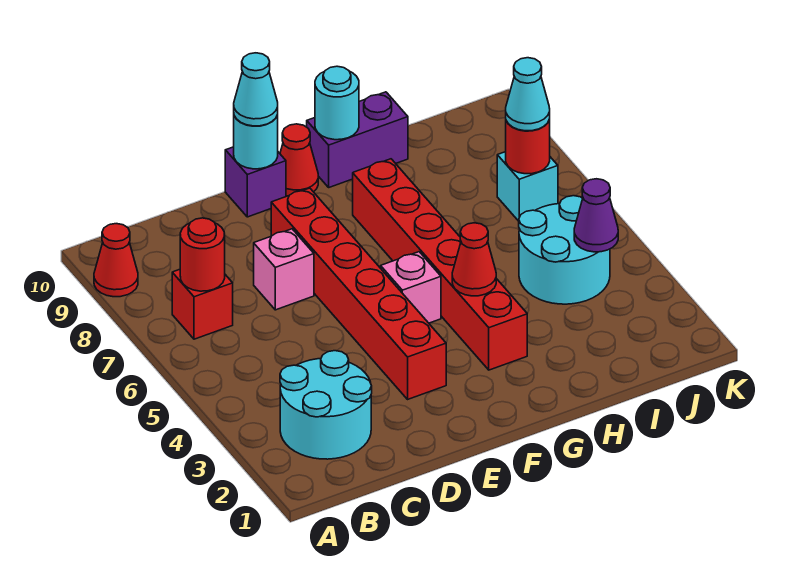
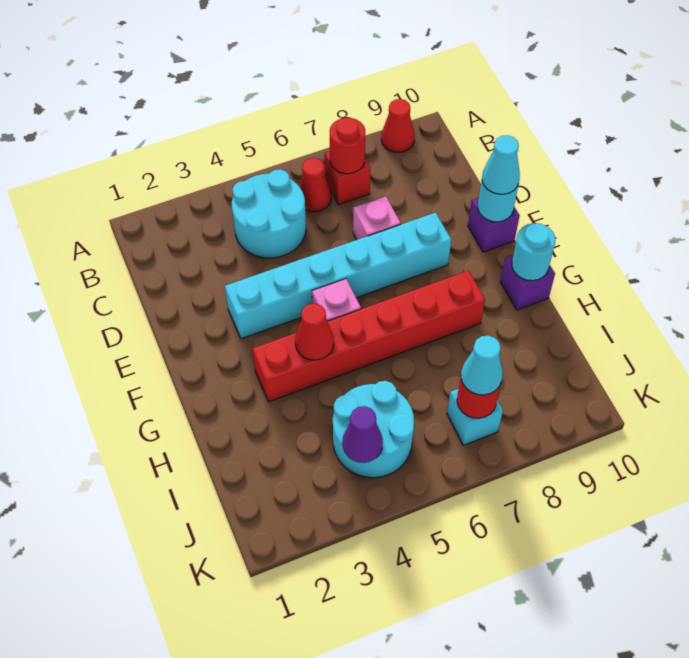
cyan round brick B2:C3 level 1 -> cyan round brick B4:C5 level 1
red brick E3:E8 level 1 -> cyan brick E3:E8 level 1
red cone F10 level 1 -> red cone B6 level 1
purple brick G10:H10 level 1 -> purple brick G10 level 1

